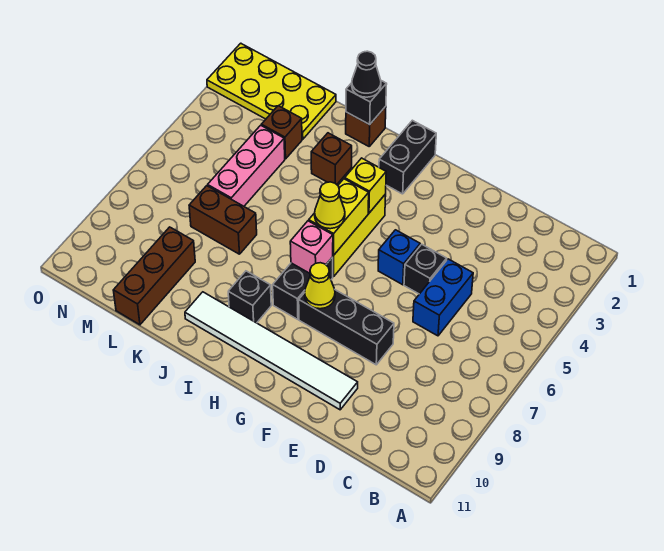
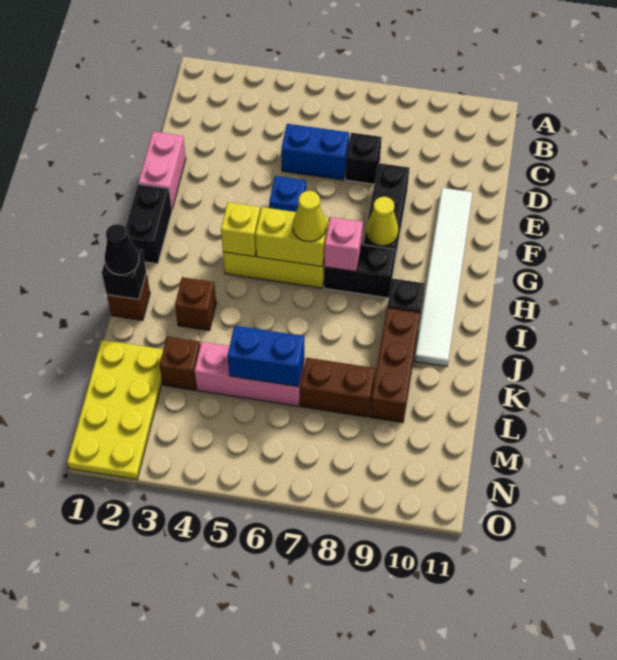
none -> pink brick E1:F1 level 1
black brick E5 level 1 -> black brick D7 level 1
black brick H1:H2 level 1 -> black brick G1:H1 level 1
brown brick K7:L7 level 1 -> brown brick L7:L8 level 1
none -> blue brick L5:L6 level 2
brown brick L9:L11 level 1 -> brown brick J9:L9 level 1

